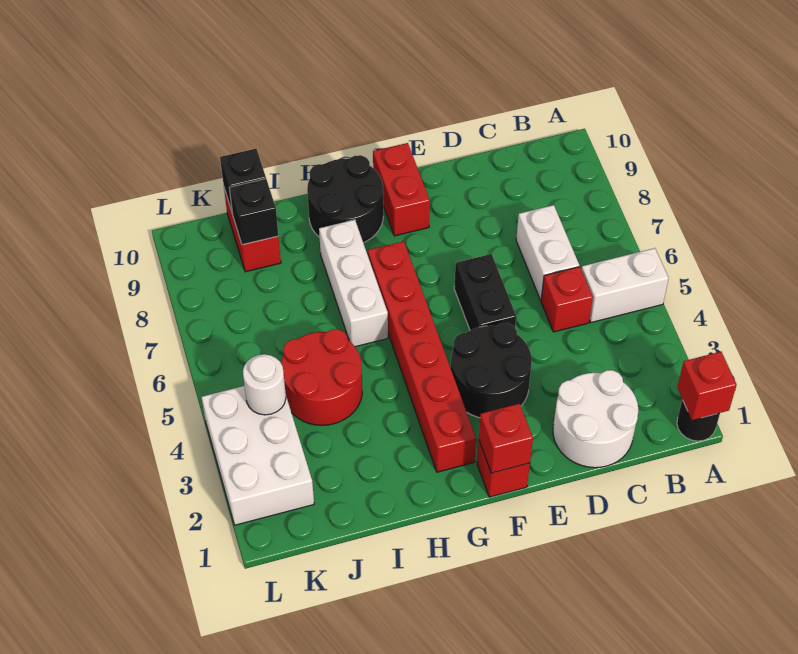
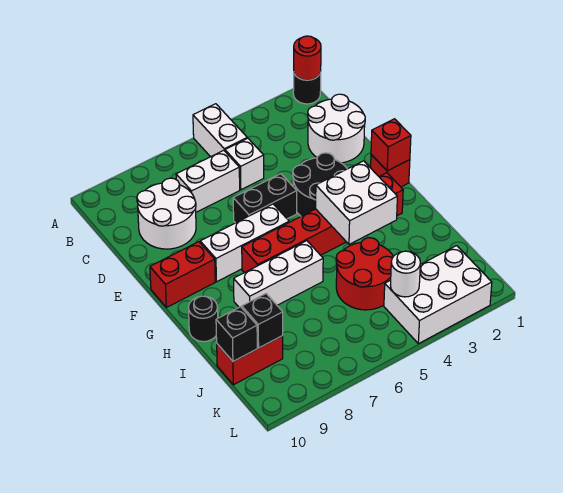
red brick A1 level 2 -> red round brick A1 level 2
red brick C5 level 1 -> white brick C5 level 1
none -> white round brick C8:D9 level 1
none -> white brick F6:F8 level 1
none -> white brick G3:H4 level 2
black round brick G9:H10 level 1 -> black round brick H10 level 1

